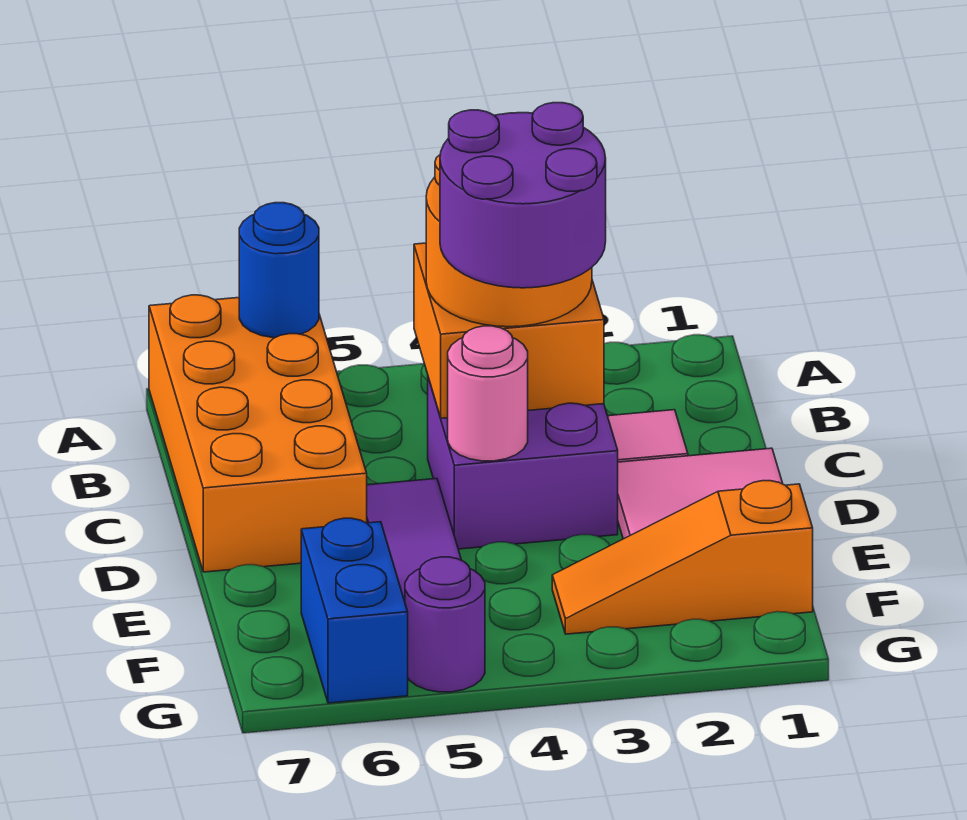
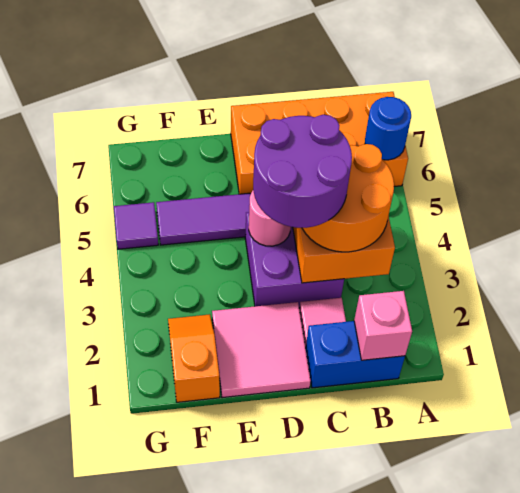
none -> pink brick B1 level 2
orange slope F1:F3 level 1 top 1 -> orange slope F1:F2 level 1 top 1
blue brick F6:G6 level 1 -> blue brick B1:C1 level 1
purple round brick G5 level 1 -> purple tile G5 level 1

